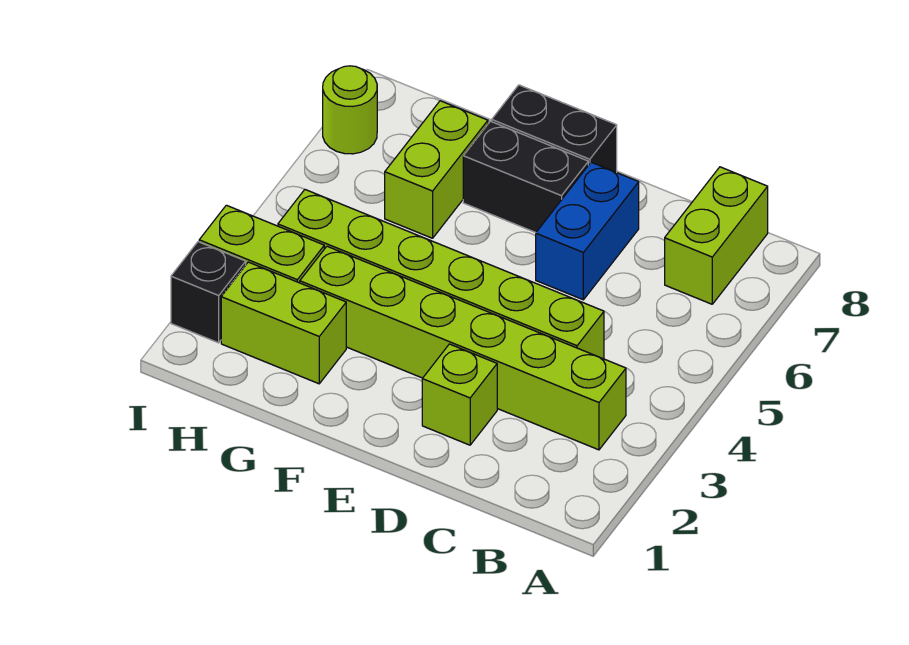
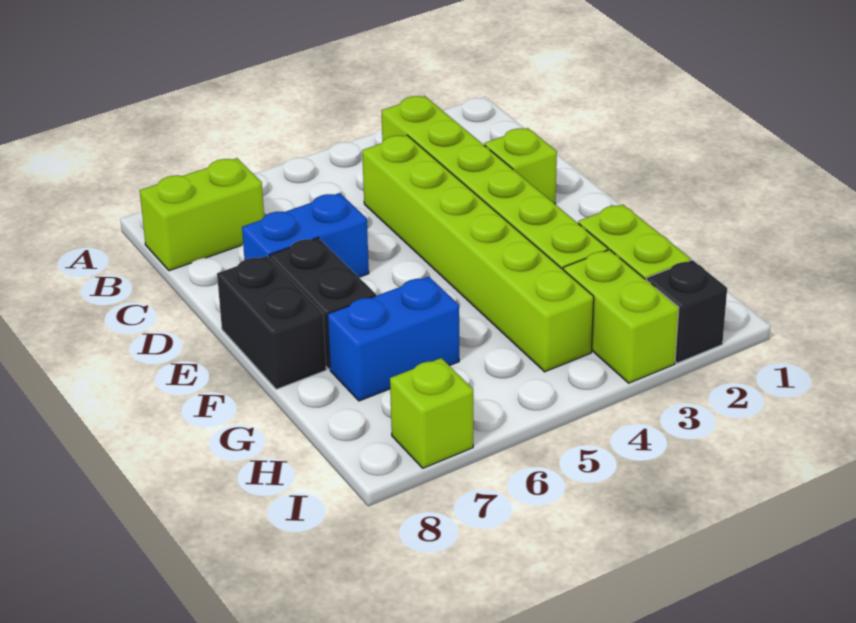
lime brick G6:G7 level 1 -> blue brick G6:G7 level 1
lime round brick I7 level 1 -> lime brick I7 level 1

